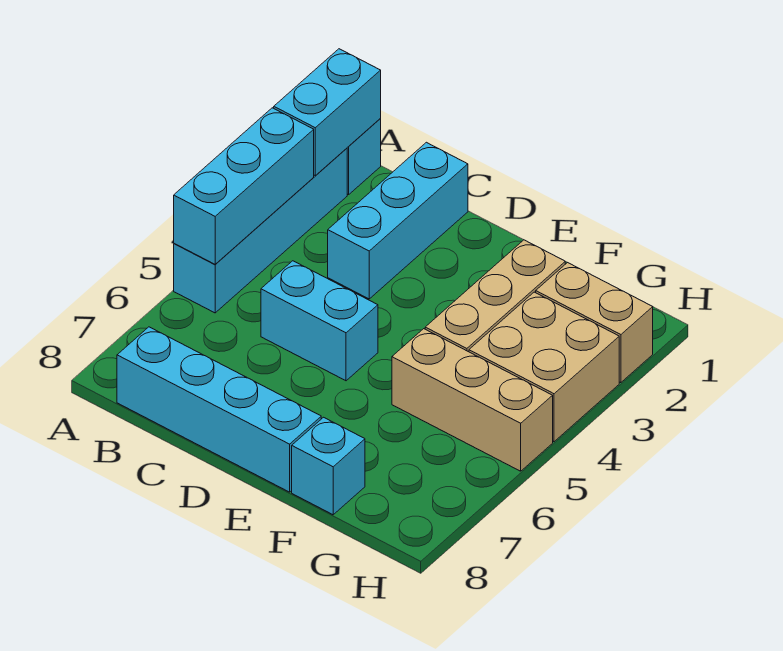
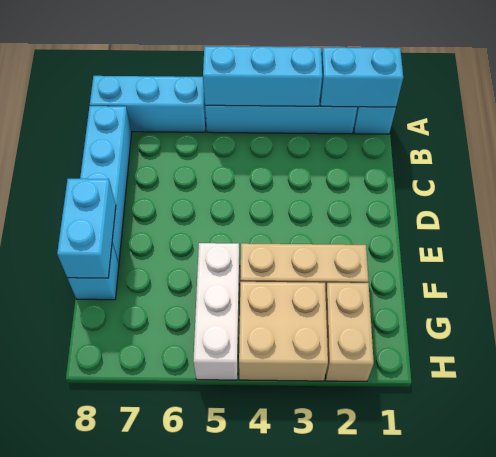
cyan brick C1:C3 level 1 -> cyan brick A6:A8 level 1
cyan brick C5:D5 level 1 -> cyan brick E8:F8 level 2
tan brick F5:H5 level 1 -> white brick F5:H5 level 1

